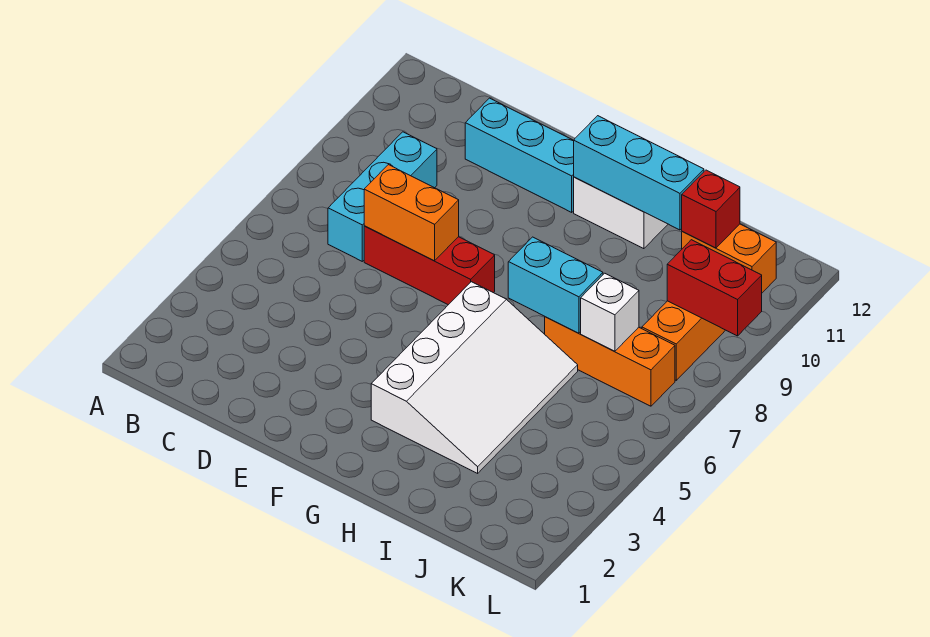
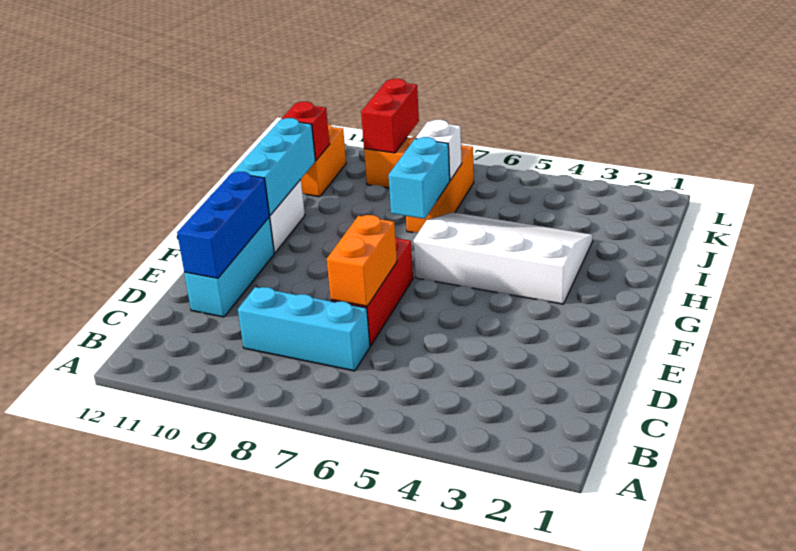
none -> blue brick D11:F11 level 2

